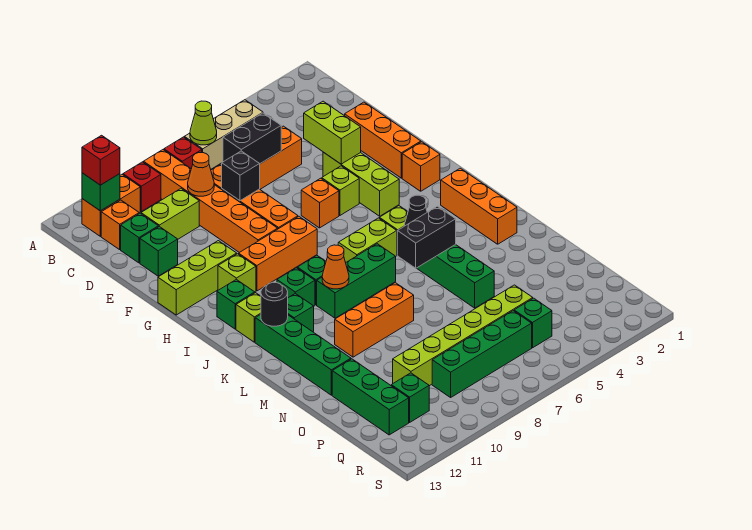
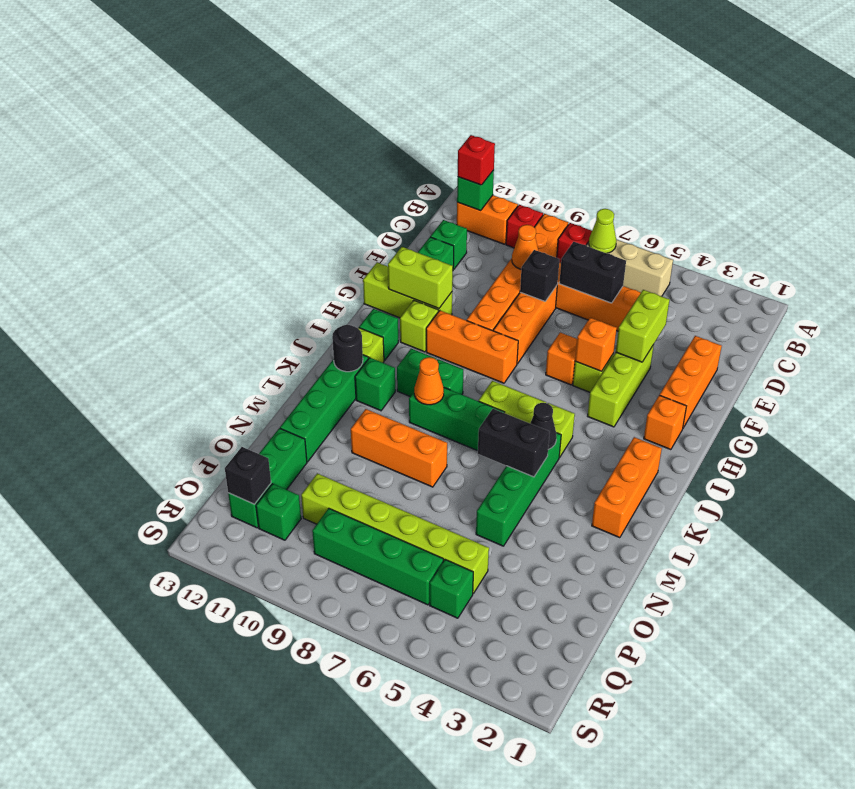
orange brick C12 level 1 -> orange brick G5 level 2
lime brick D10:D11 level 1 -> lime brick G11:G12 level 2
none -> black brick Q12 level 2

